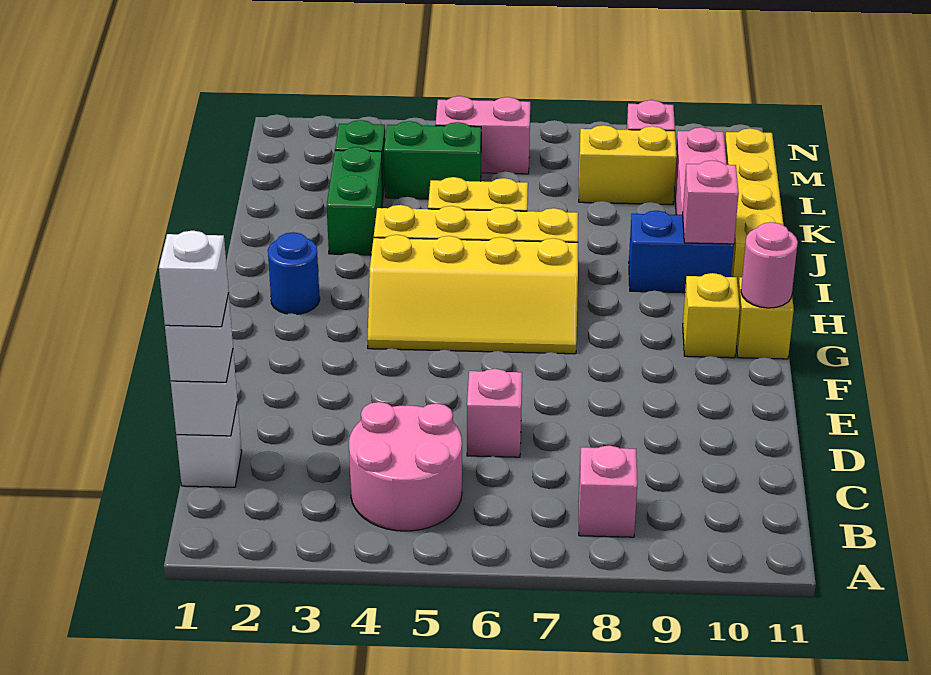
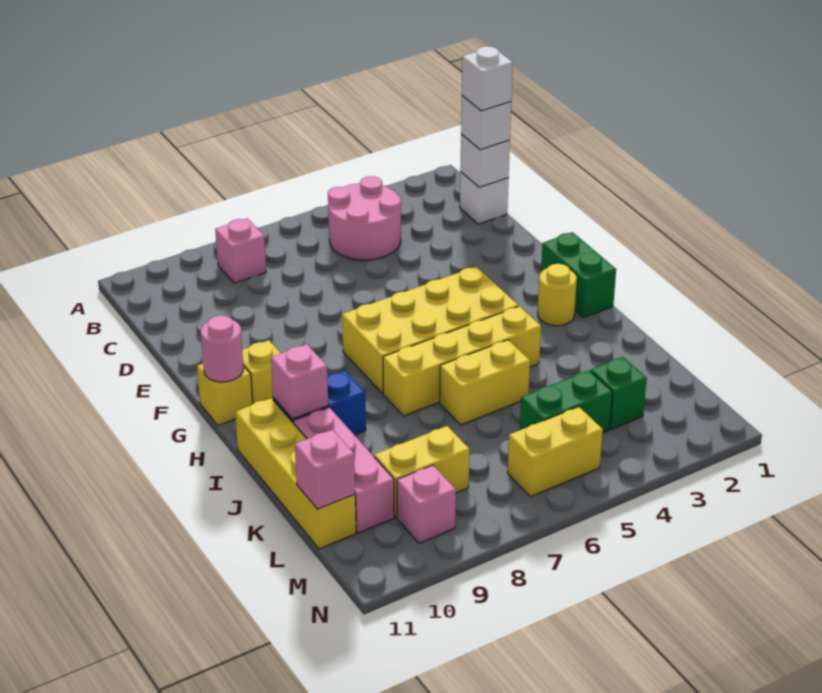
pink brick D6 level 1 -> pink brick L11 level 2
yellow slope G4:H7 level 1 top H -> yellow brick G4:H7 level 1
blue round brick H2 level 1 -> yellow round brick H2 level 1
green brick J3:K3 level 1 -> green brick G1:H1 level 1
pink brick M5:M6 level 1 -> yellow brick M5:M6 level 1

